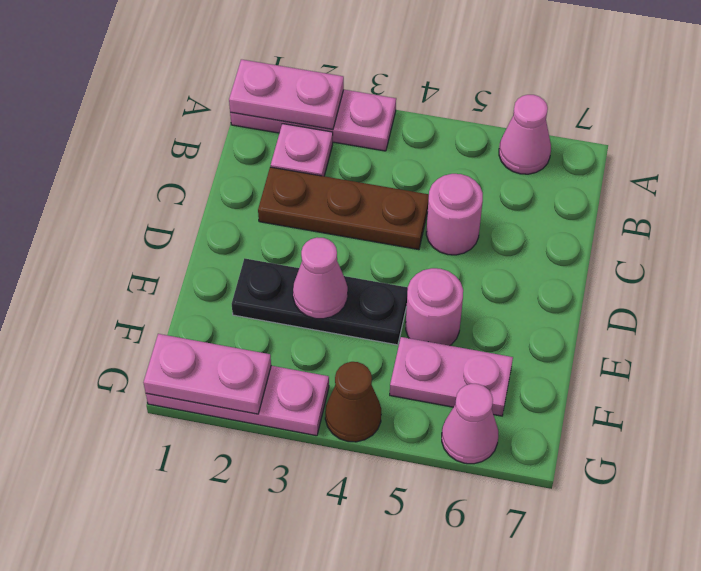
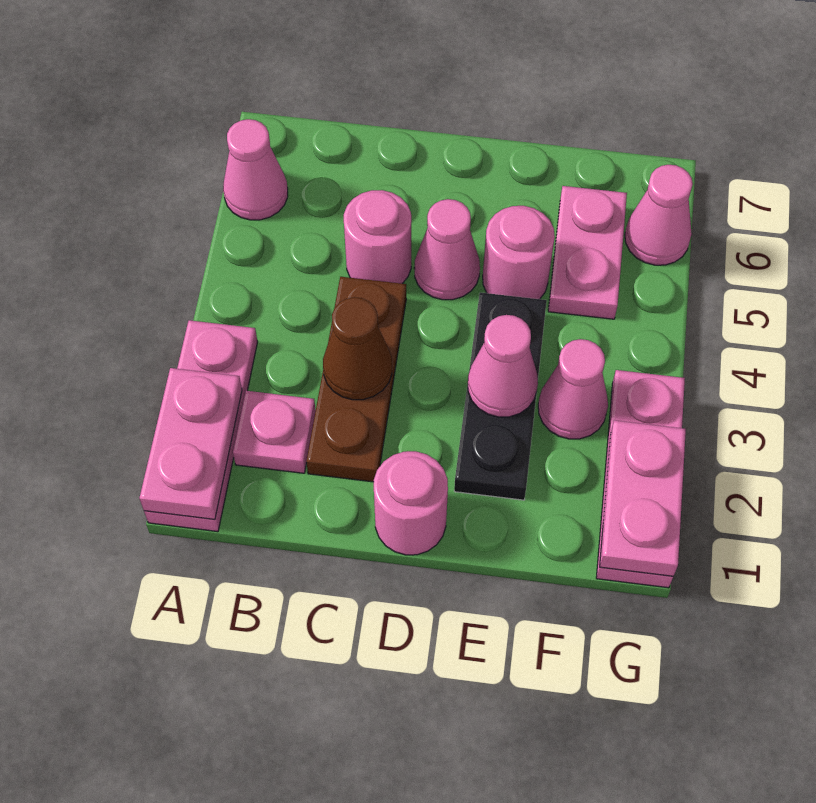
none -> pink round brick D1 level 1
none -> pink cone D5 level 1
none -> pink cone F3 level 1
brown cone G4 level 1 -> brown cone C3 level 2

